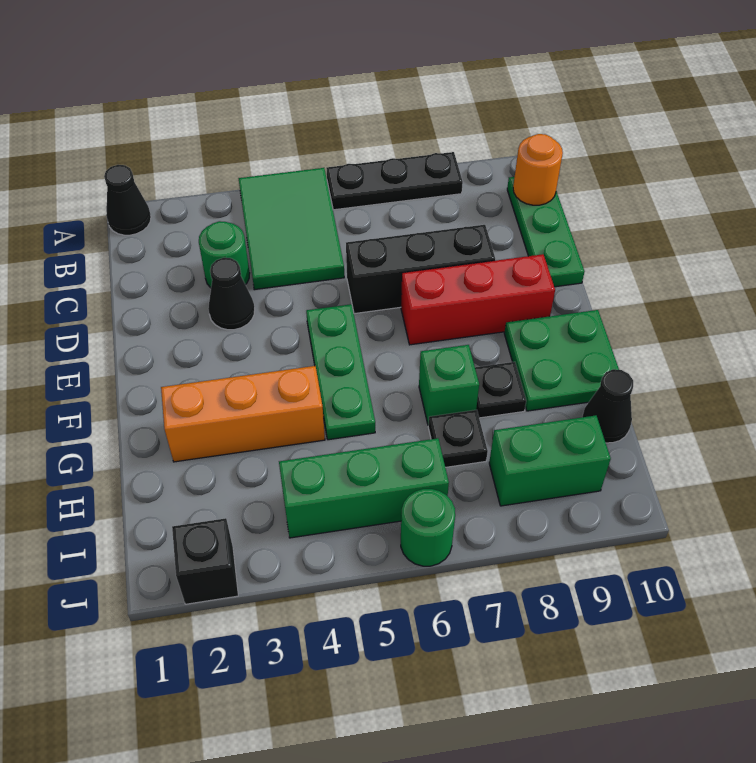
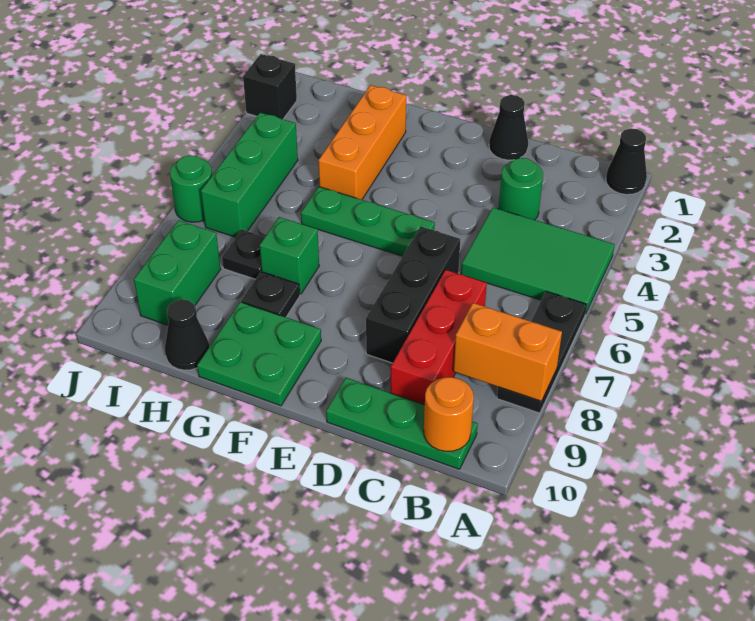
none -> orange brick A8:B8 level 2
black cone D3 level 1 -> black cone D1 level 1
red brick E7:E9 level 1 -> red brick C7:C9 level 1

